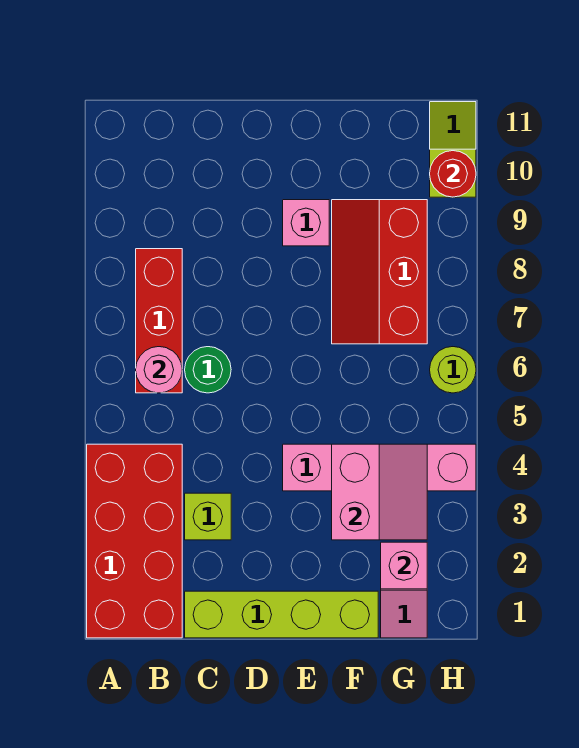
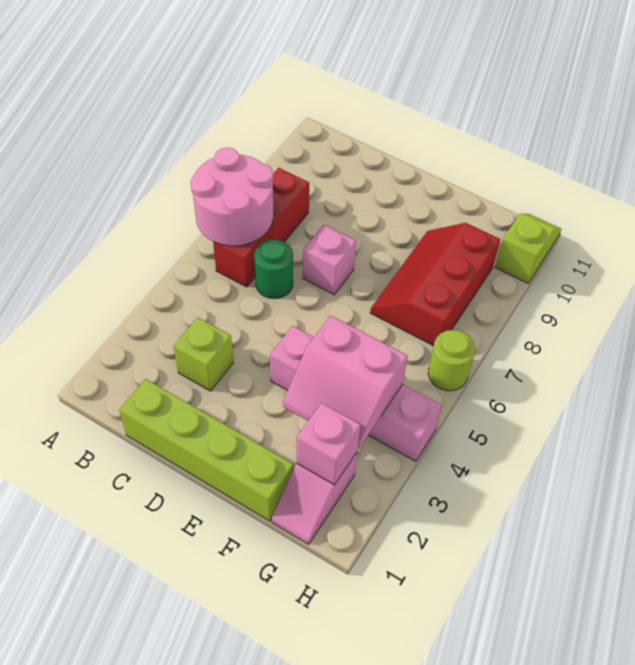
red brick A1:B4 level 1 -> none
pink round brick B6 level 2 -> pink round brick A6:B7 level 2
pink brick E9 level 1 -> pink brick D7 level 1
pink slope F3:G4 level 2 top F -> pink slope F3:G4 level 2 top 4
red round brick H10 level 2 -> none

